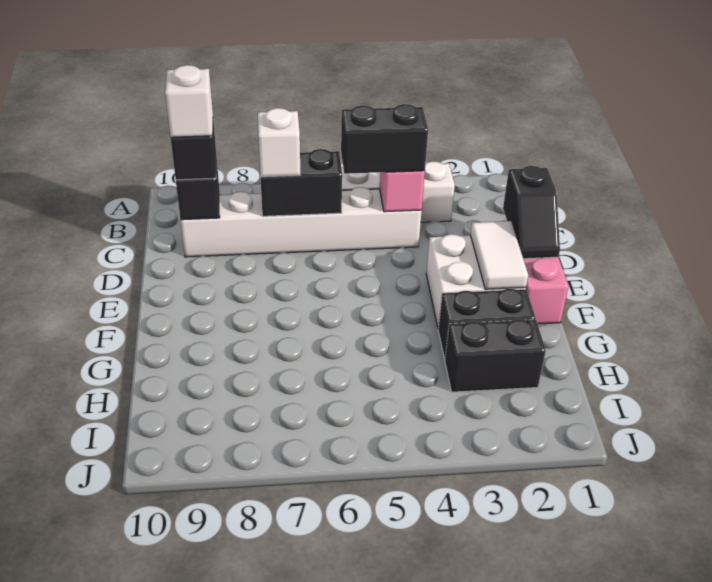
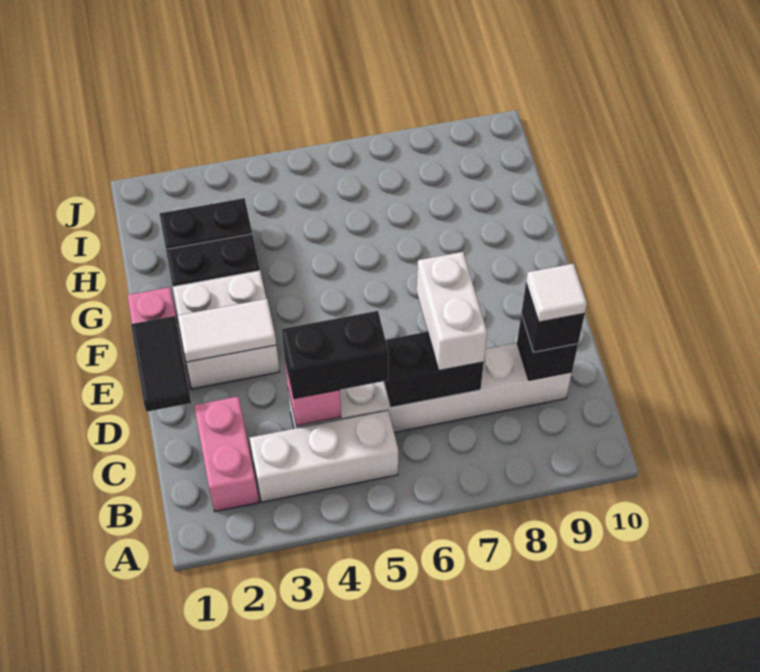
none -> pink brick B2:C2 level 1
white brick C7 level 3 -> white brick C7:D7 level 3
white brick C9 level 4 -> white tile C9 level 4
black slope D1:E1 level 2 top D -> black tile D1:E1 level 2
white tile E2:F2 level 2 -> white tile E2:E3 level 2

